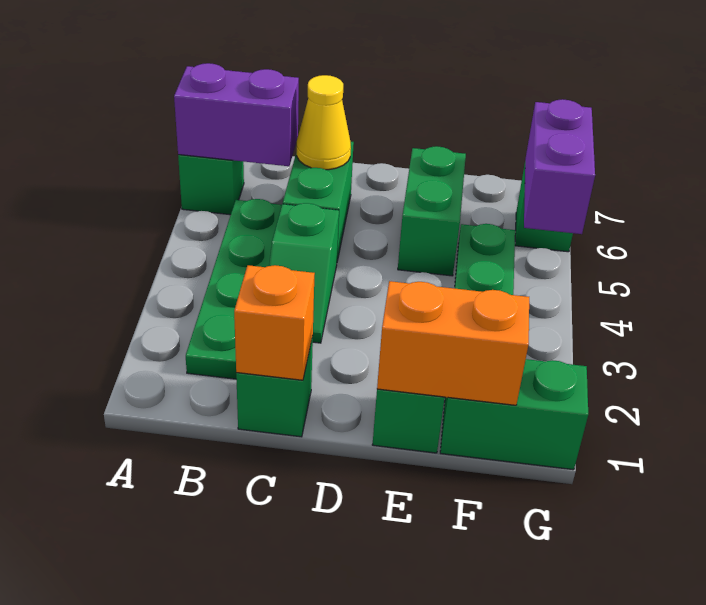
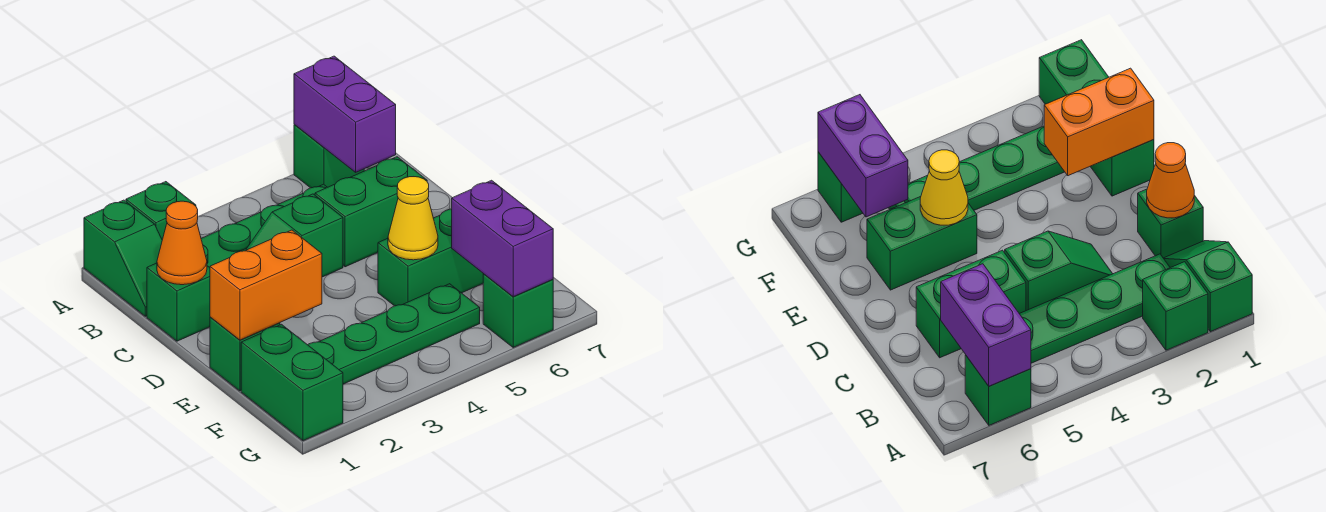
none -> green slope A1:B1 level 1 top A
none -> green brick A2 level 1
orange brick C1 level 2 -> orange cone C1 level 2
yellow cone C6 level 2 -> yellow cone E5 level 2
orange brick E1:F1 level 2 -> orange brick E1:E2 level 2
purple brick G5:G6 level 2 -> purple brick F6:G6 level 2

